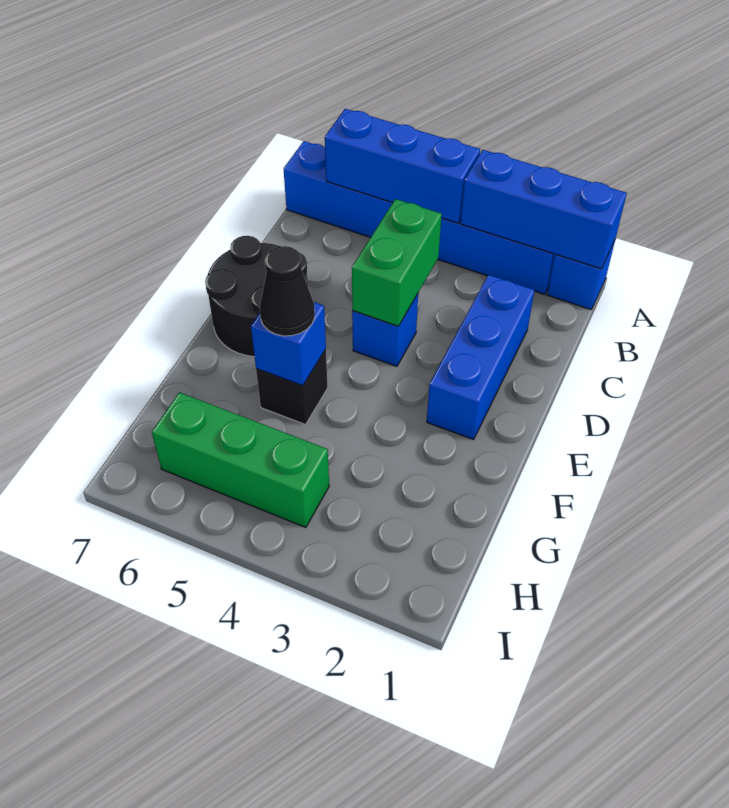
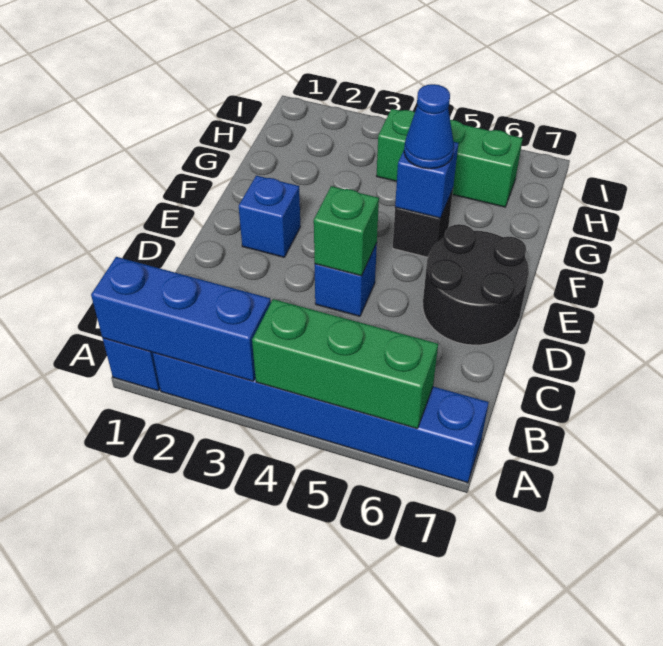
blue brick A4:A6 level 2 -> green brick A4:A6 level 2
blue brick C2:E2 level 1 -> blue brick E2 level 1
green brick C4:D4 level 2 -> green brick D4 level 2
black cone F5 level 3 -> blue cone F5 level 3

